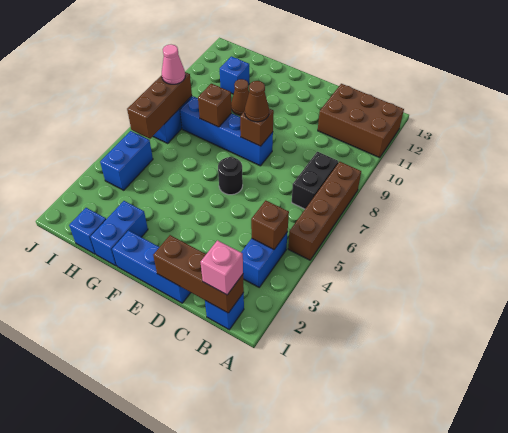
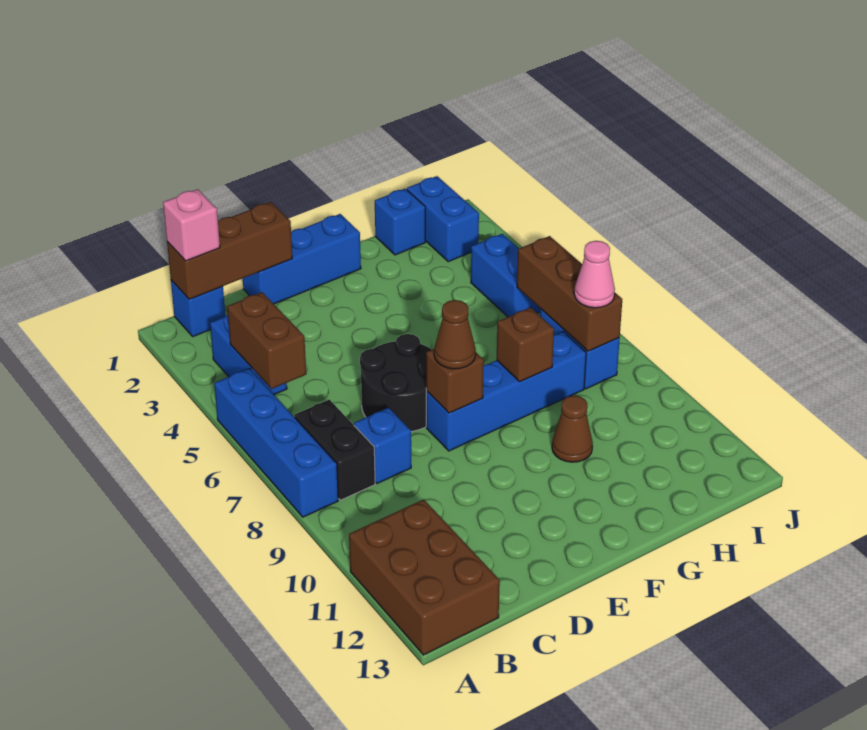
brown brick A5:A8 level 1 -> blue brick A5:A8 level 1
brown brick A11:C12 level 1 -> brown brick A11:B13 level 1
brown brick B4 level 2 -> brown brick B4:B5 level 2
black round brick E6 level 1 -> black round brick D6:E7 level 1
blue brick G1:G2 level 1 -> blue brick I1:I2 level 1
blue brick H11 level 1 -> blue brick C8 level 1

